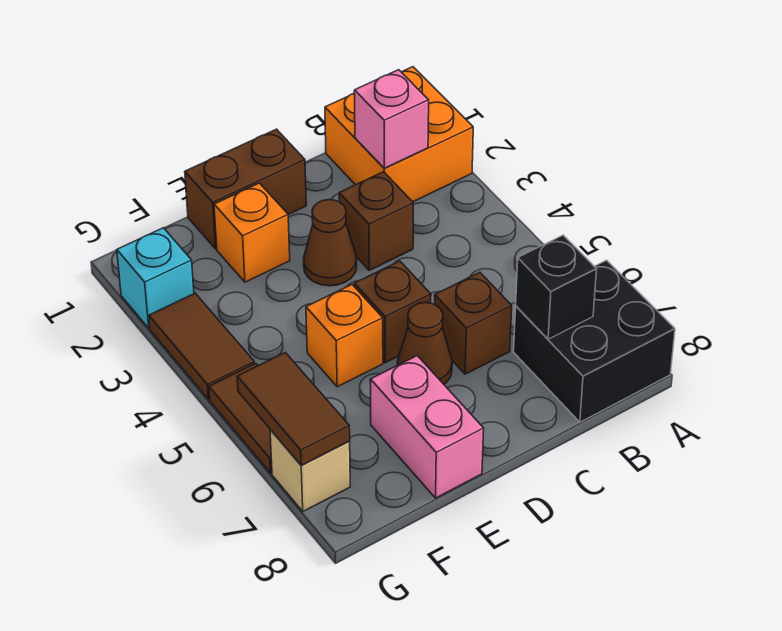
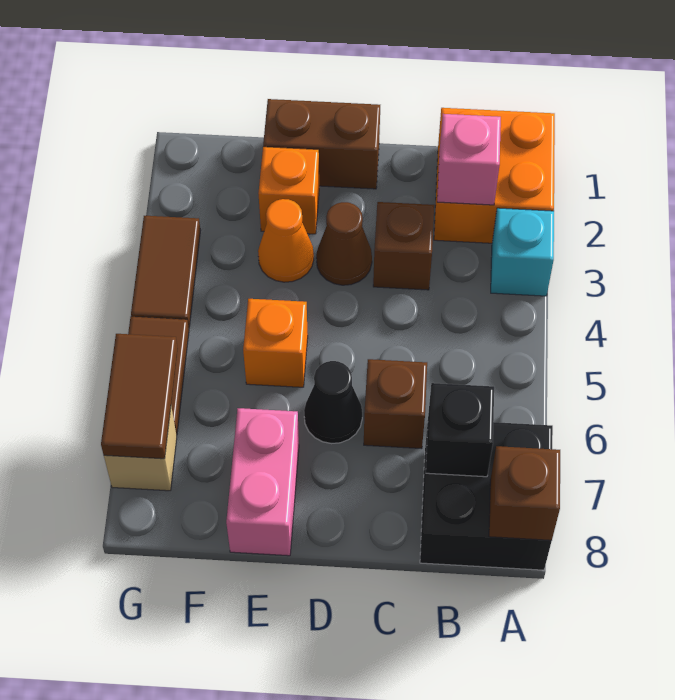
brown brick D5 level 1 -> brown brick A8 level 2
brown cone D6 level 1 -> black cone D6 level 1
none -> orange cone E3 level 1
cyan brick G2 level 1 -> cyan brick A3 level 1

